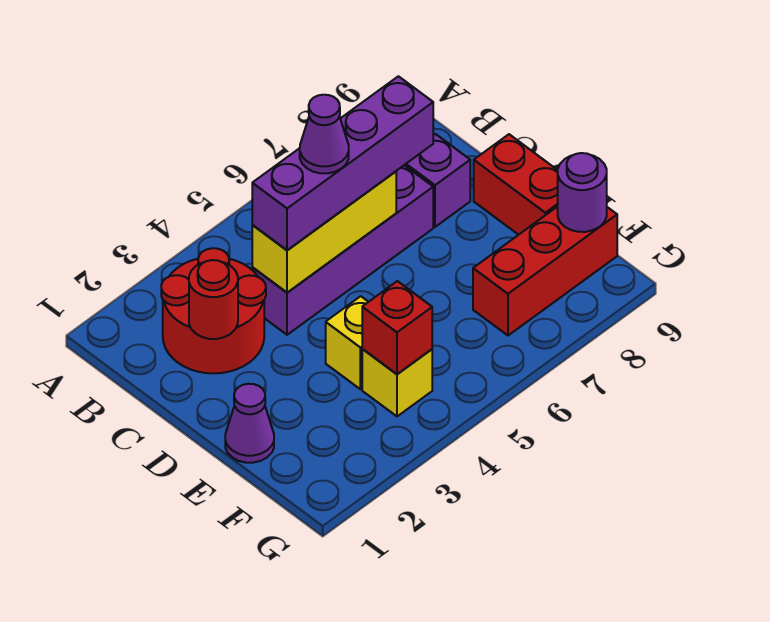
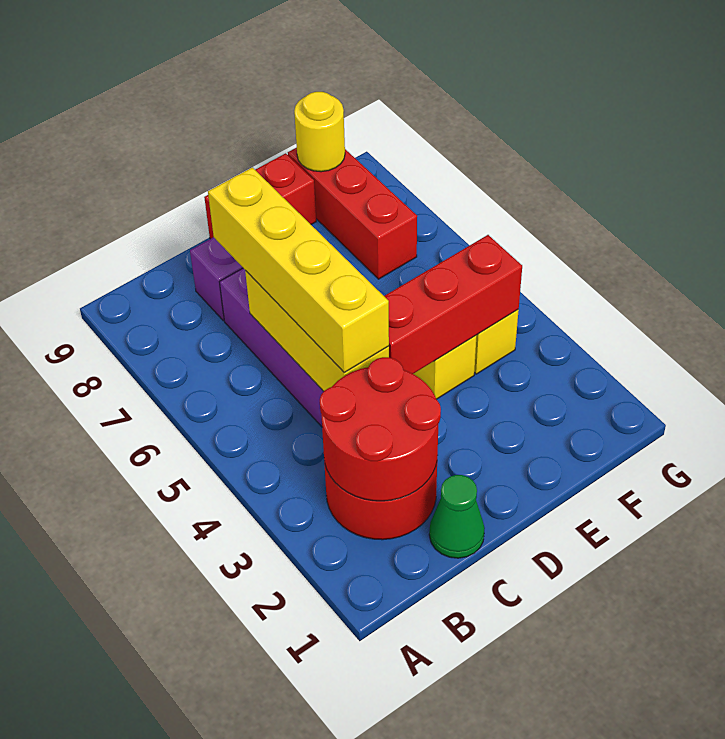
none -> green cone C1 level 1
red round brick C2 level 2 -> red round brick B2:C3 level 2
purple brick C4:C7 level 3 -> yellow brick C4:C7 level 3
purple cone C5 level 4 -> none
purple cone E1 level 1 -> none
red brick F4 level 2 -> red brick D4:F4 level 2
purple round brick F9 level 2 -> yellow round brick F9 level 2

